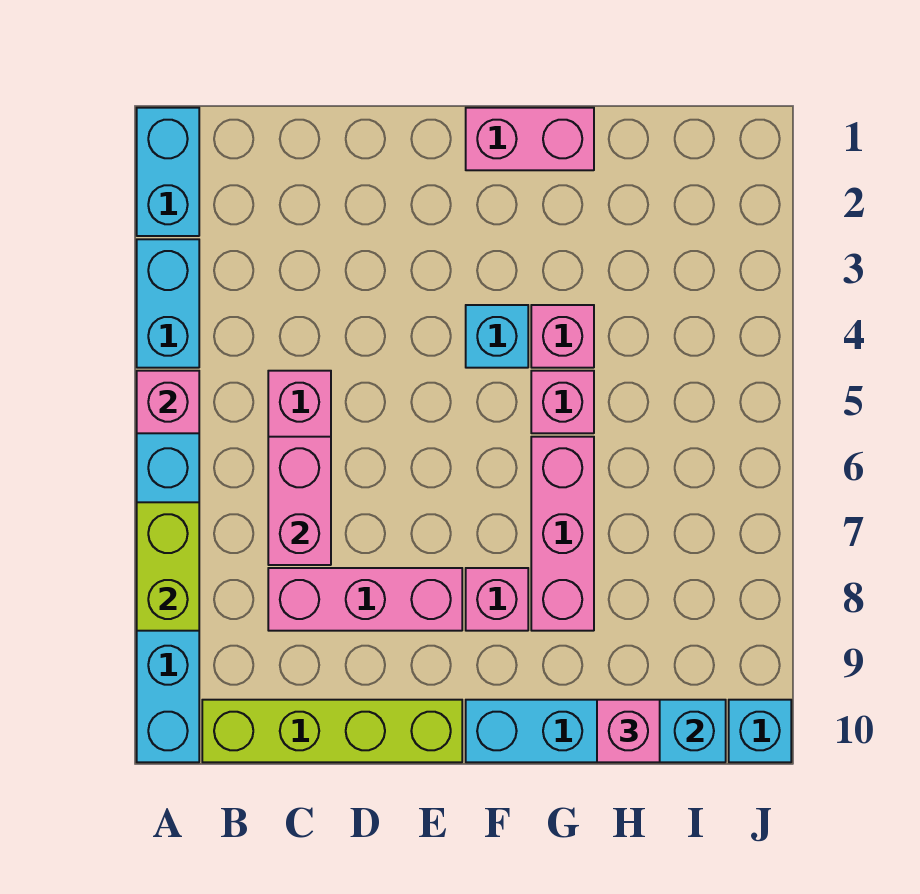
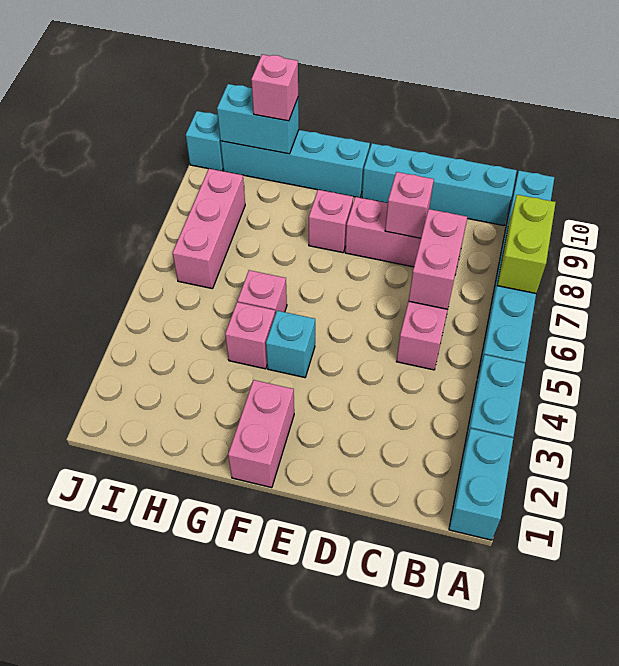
pink brick A5 level 2 -> pink brick D8 level 2
lime brick B10:E10 level 1 -> cyan brick B10:E10 level 1
pink brick F1:G1 level 1 -> pink brick F1:F2 level 1
pink brick G6:G8 level 1 -> pink brick I6:I8 level 1

